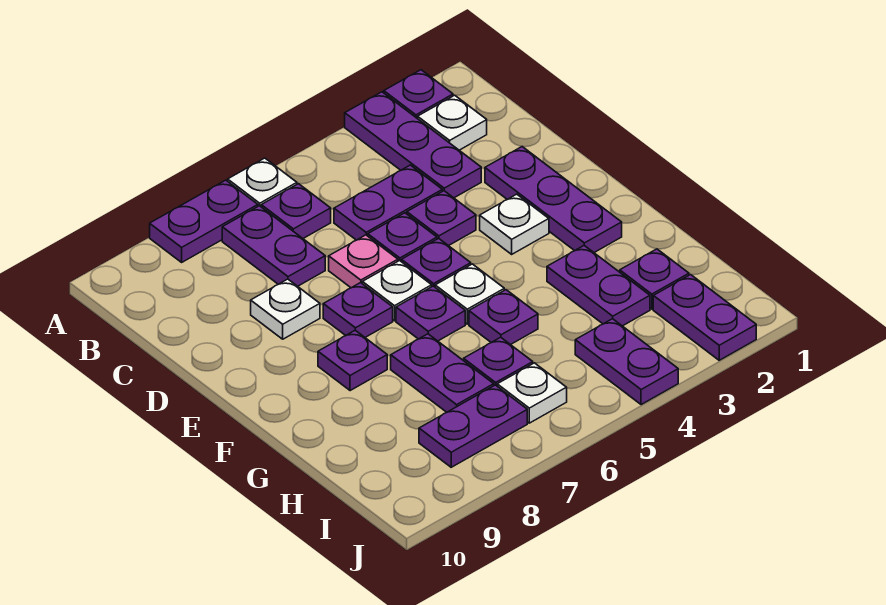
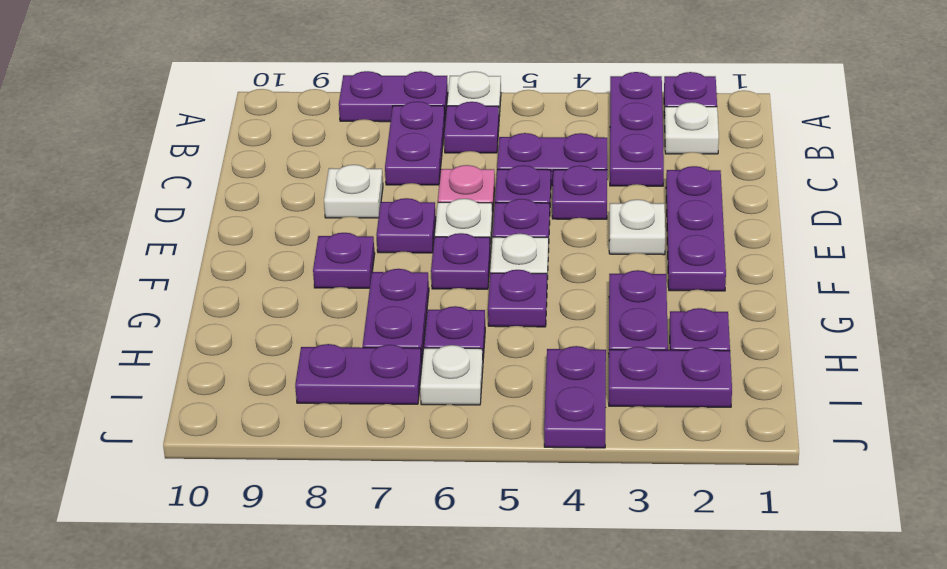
purple plate I2:J2 level 1 -> purple plate I2:I3 level 1

